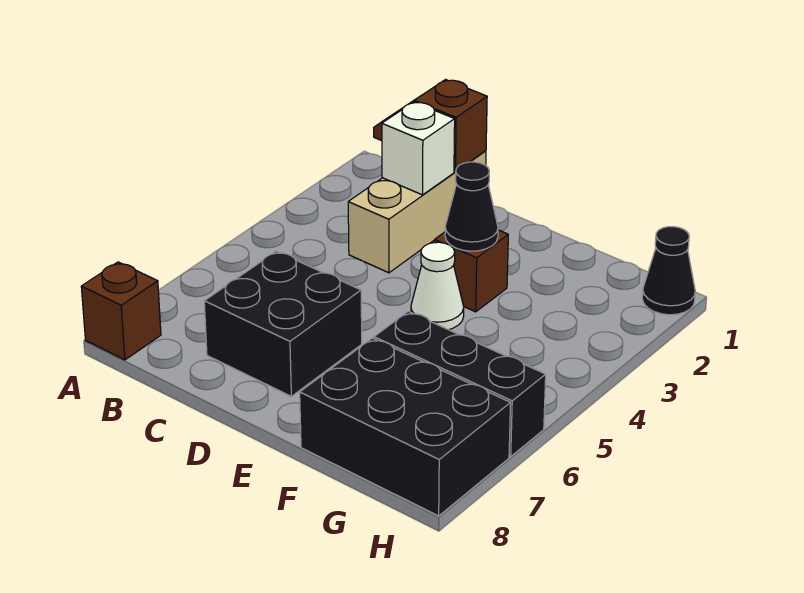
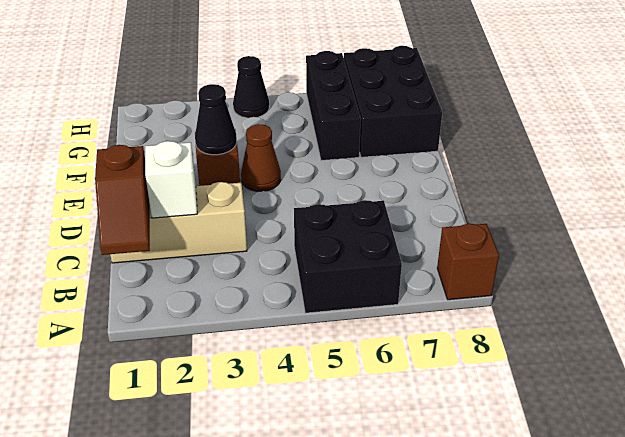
black brick C6:D7 level 1 -> black brick A5:B6 level 1
white cone E4 level 1 -> brown cone E4 level 1
black cone H1 level 1 -> black cone H4 level 1

